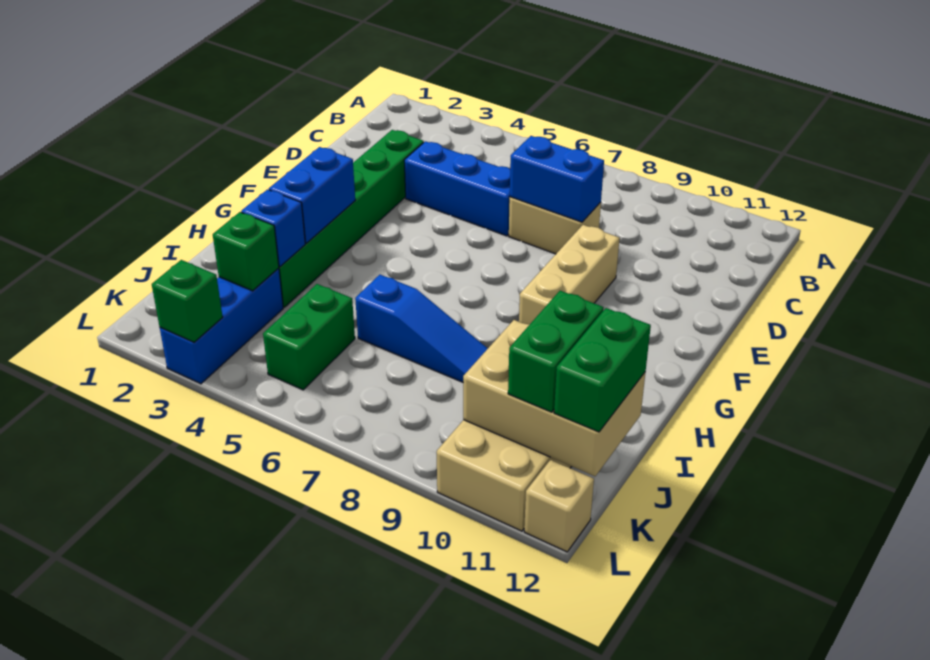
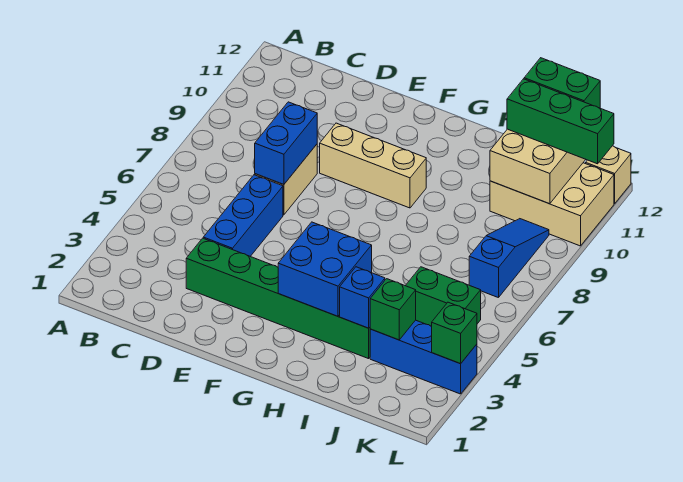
blue brick G3:H3 level 2 -> blue brick G3:H4 level 2
blue slope I6:I8 level 1 top 6 -> blue slope K7:K9 level 1 top 7
green brick J11:K11 level 3 -> green brick J11:L11 level 3

